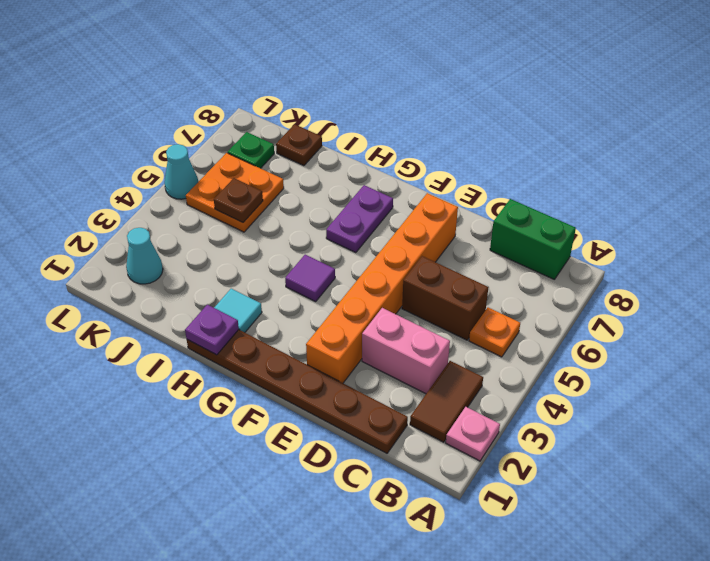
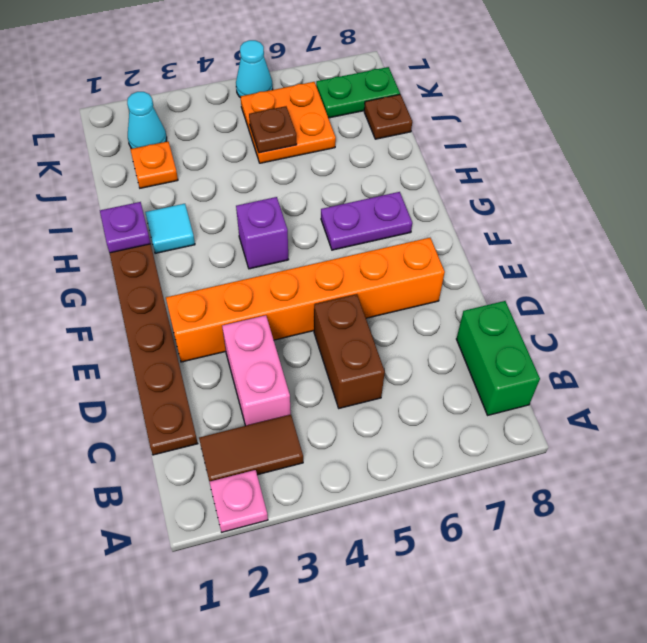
orange plate B5 level 1 -> orange plate J2 level 1
purple tile G4 level 1 -> purple brick G4 level 1
green plate K7 level 1 -> green plate K7:K8 level 1

